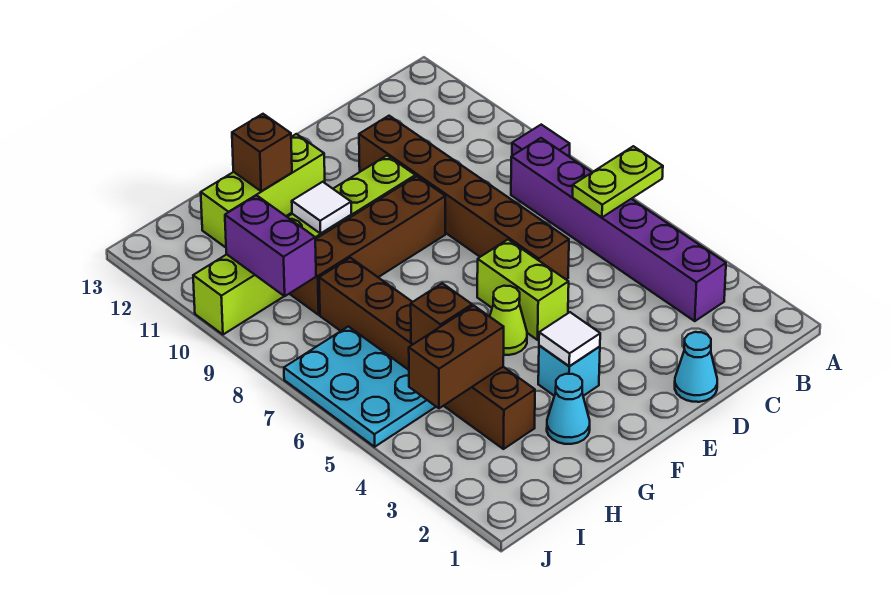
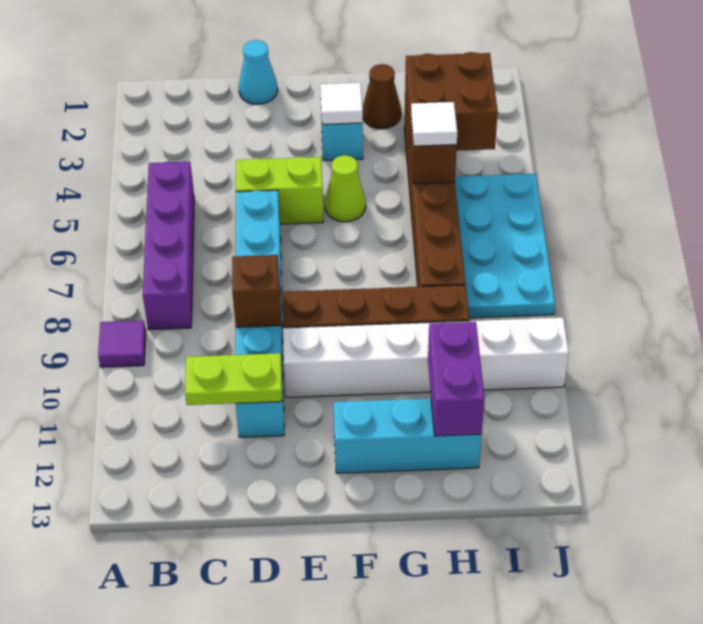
lime plate A6:B6 level 2 -> lime plate C11:D11 level 2
purple brick B3:B8 level 1 -> purple brick B5:B8 level 1
brown brick D6:D11 level 1 -> cyan brick D6:D11 level 1
lime brick E5:E6 level 1 -> lime brick D5:E5 level 1
lime brick E10:J10 level 1 -> white brick E10:J10 level 1
lime brick F12:H12 level 1 -> cyan brick F12:H12 level 1
cyan cone G2 level 1 -> brown cone G2 level 1
white tile G10 level 2 -> white tile H5 level 3
brown brick G12 level 2 -> brown brick D9 level 2
brown brick H4:I4 level 2 -> brown brick H3:I4 level 2
cyan plate I5:J7 level 1 -> cyan plate I5:J8 level 1
purple brick I9:I10 level 2 -> purple brick H11:H12 level 2

